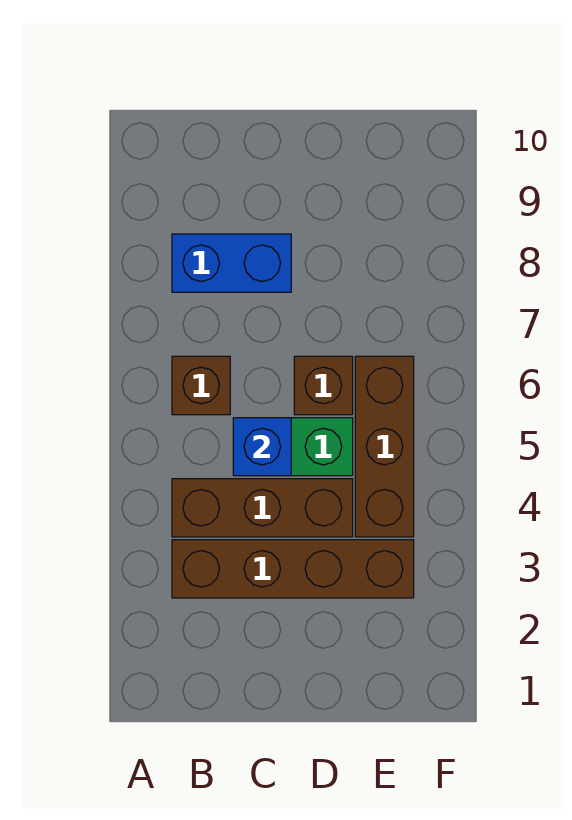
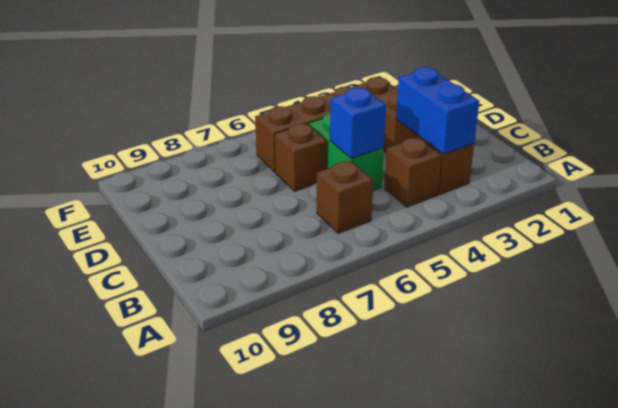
brown brick B4:D4 level 1 -> brown brick B4 level 1
blue brick B8:C8 level 1 -> blue brick B3:C3 level 2

